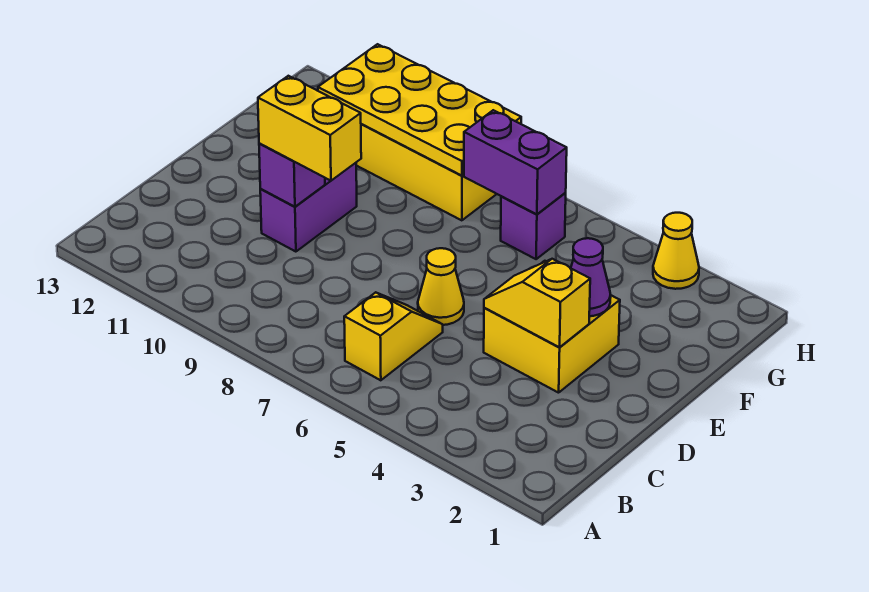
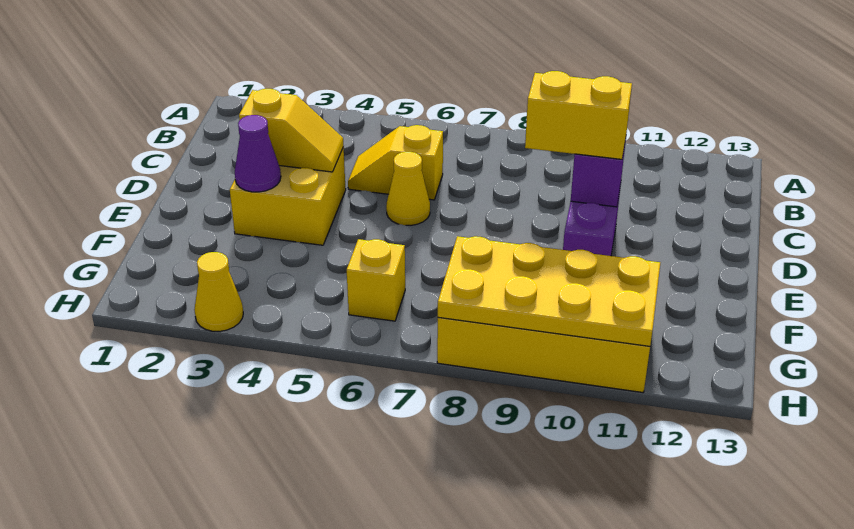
yellow slope B6:C6 level 1 top B -> yellow slope C5:C6 level 1 top 6
purple brick G6 level 1 -> yellow brick G6 level 1
purple brick G6:G7 level 2 -> none

